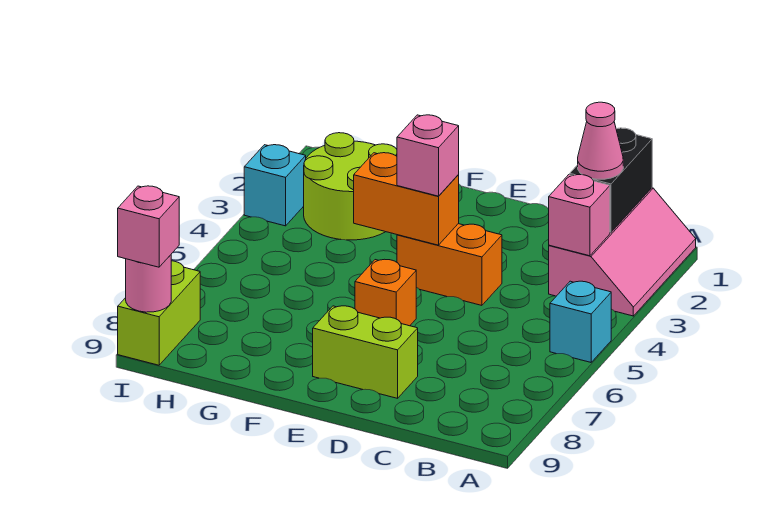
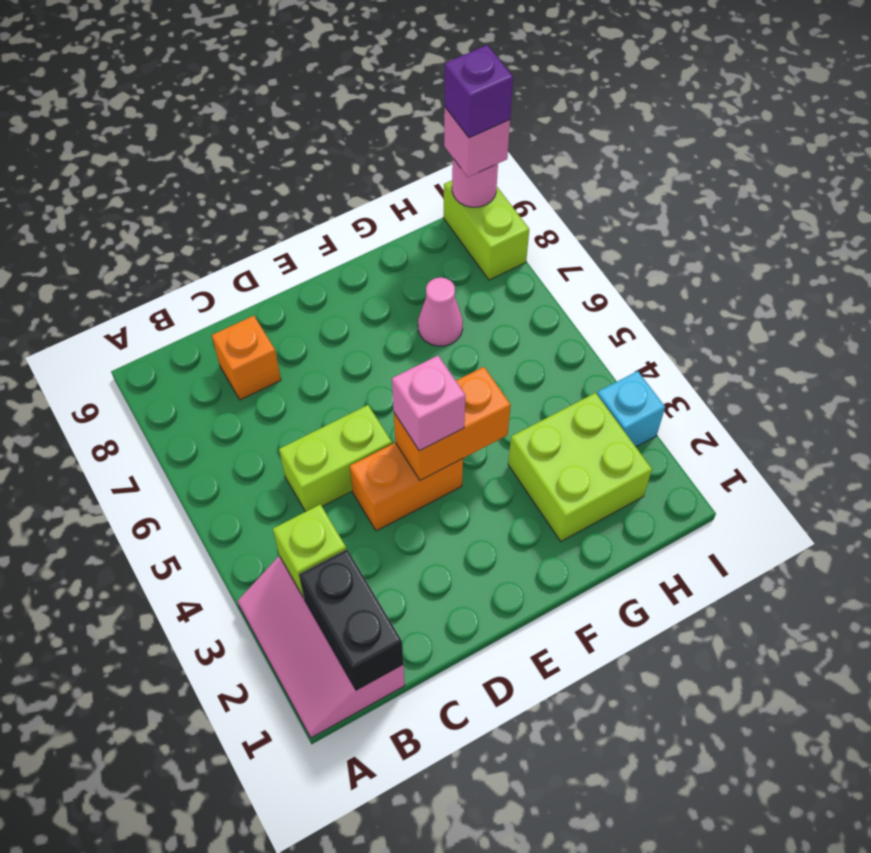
cyan brick A5 level 1 -> none
pink cone B2 level 3 -> pink cone G7 level 1
pink brick B3 level 2 -> lime brick B3 level 2
lime brick D8:E8 level 1 -> lime brick C5:D5 level 1
orange brick E6 level 1 -> orange brick C8 level 1
lime round brick G2:H3 level 1 -> lime brick G2:H3 level 1
none -> purple brick I9 level 4

